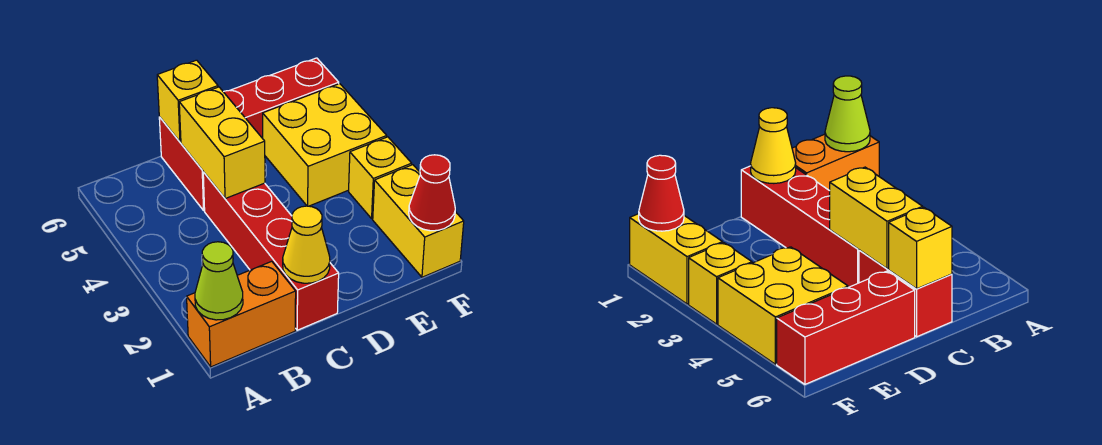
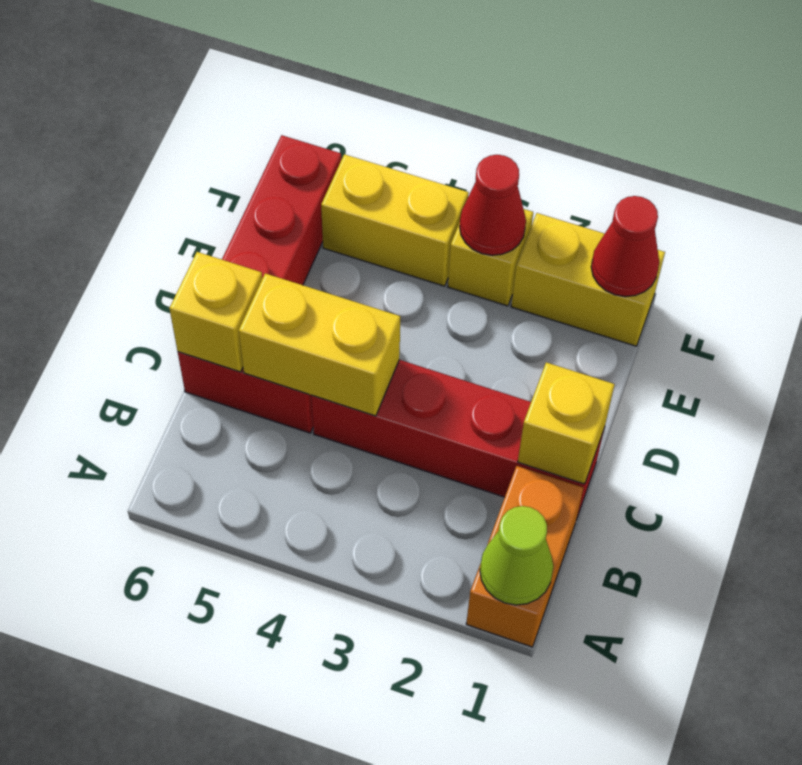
yellow cone C1 level 2 -> yellow brick C1 level 2
yellow brick E4:F5 level 1 -> yellow brick F4:F5 level 1
none -> red cone F3 level 2

